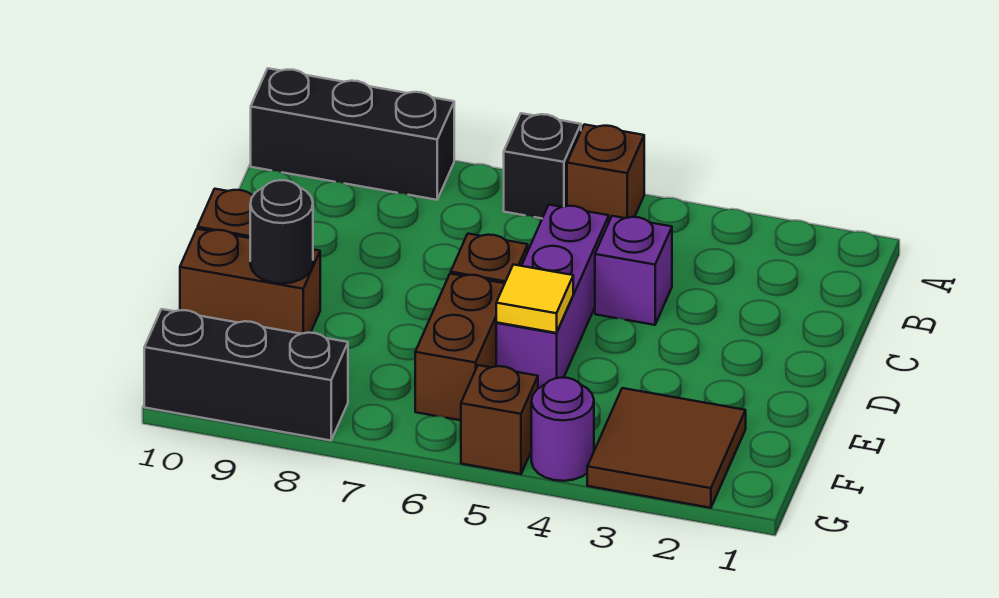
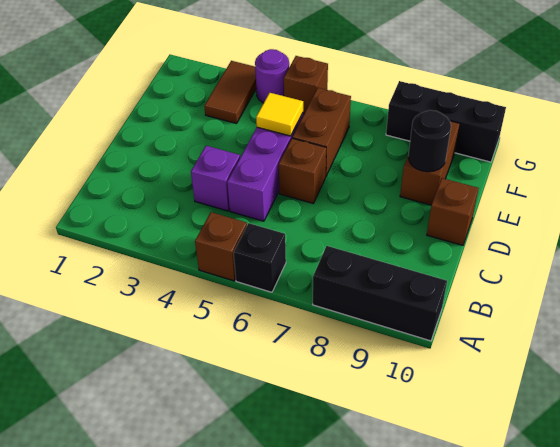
brown brick E9:E10 level 1 -> brown brick E9:F9 level 1
brown tile F2:G3 level 1 -> brown tile F3:G3 level 1

